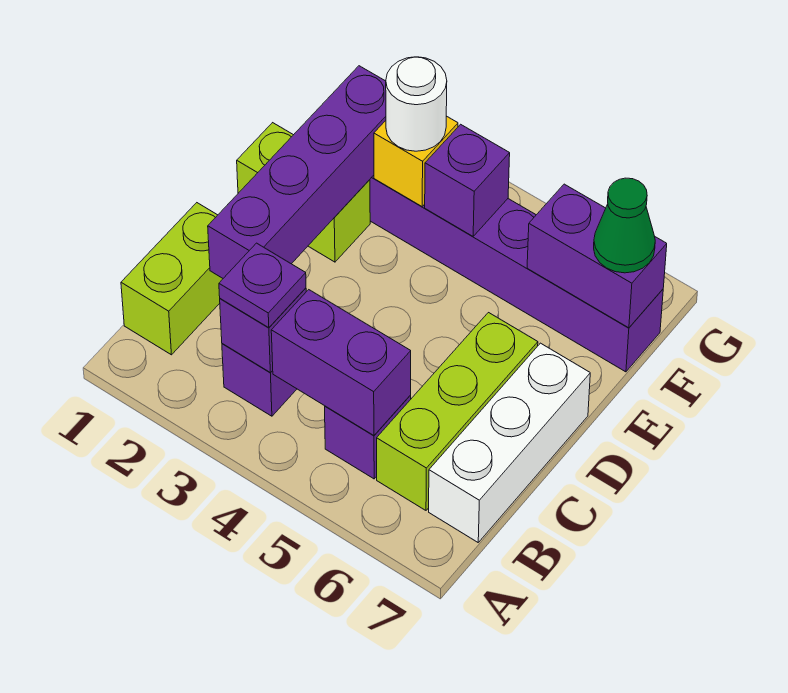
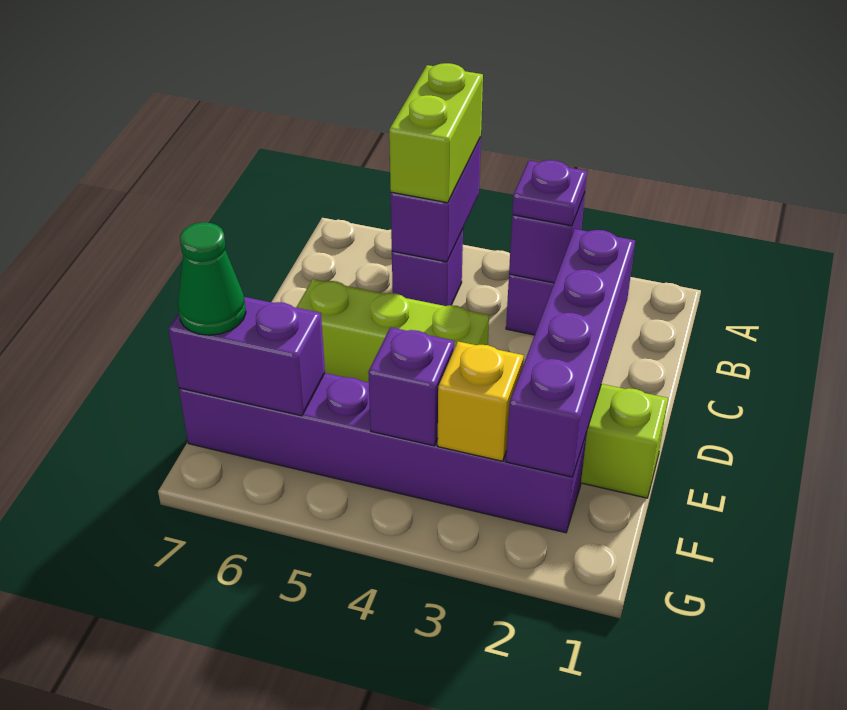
lime brick B1:C1 level 1 -> lime brick A5:B5 level 3
purple brick B4:B5 level 2 -> purple brick A5:B5 level 2
lime brick B6:D6 level 1 -> lime brick D4:D6 level 1
white brick B7:D7 level 1 -> none
white round brick F3 level 3 -> none

